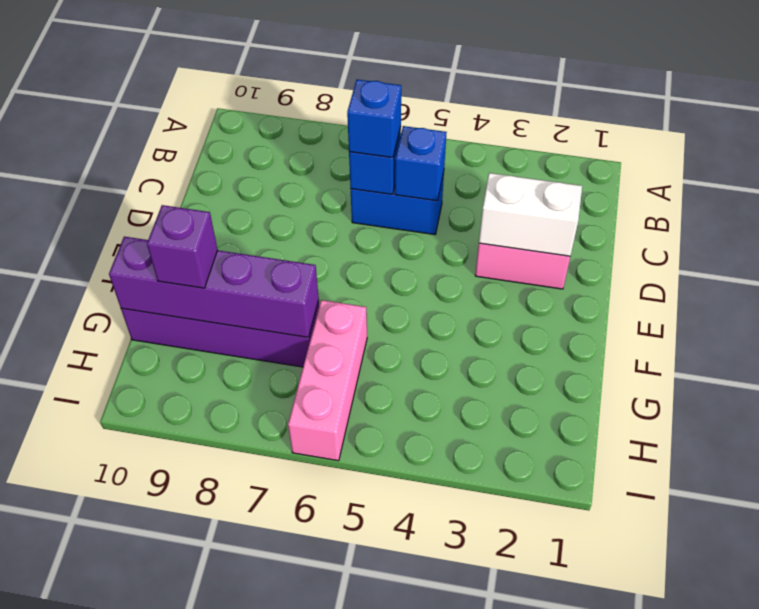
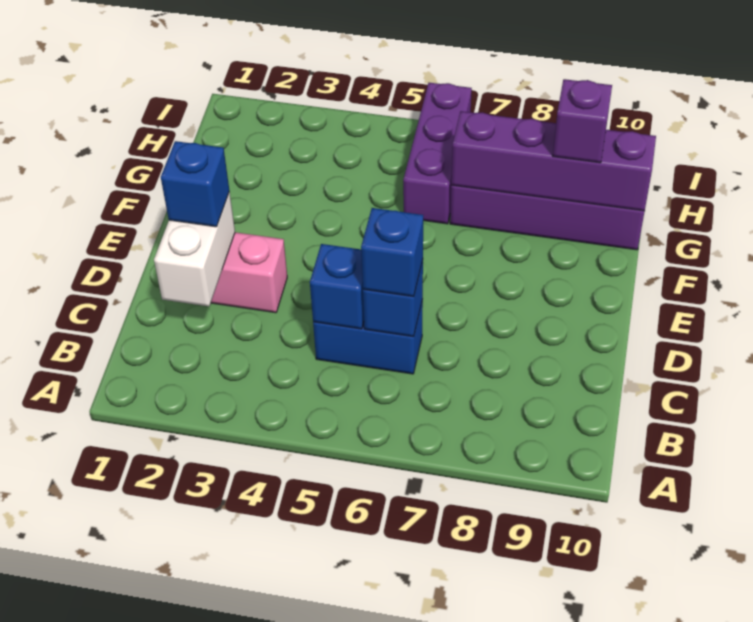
white brick D2:D3 level 2 -> white brick C2:D2 level 2
none -> blue brick D2 level 3
pink brick G6:I6 level 1 -> purple brick G6:I6 level 1

